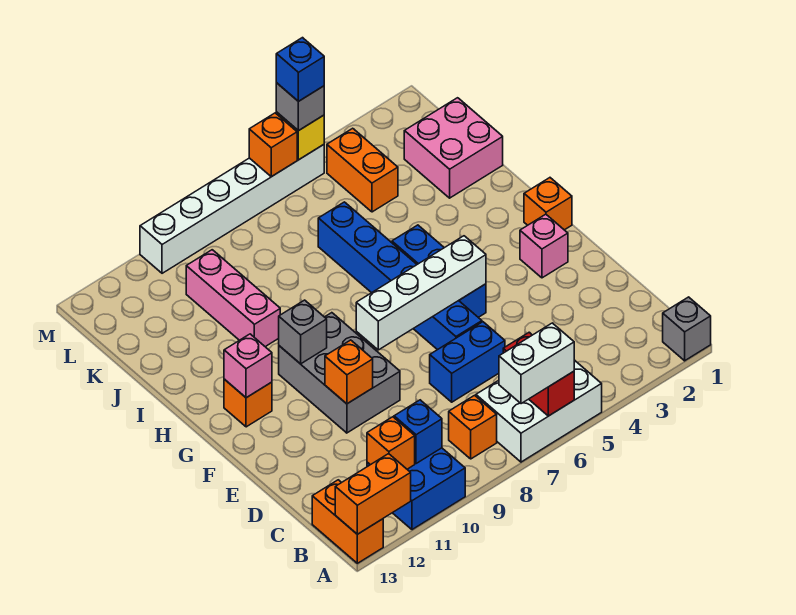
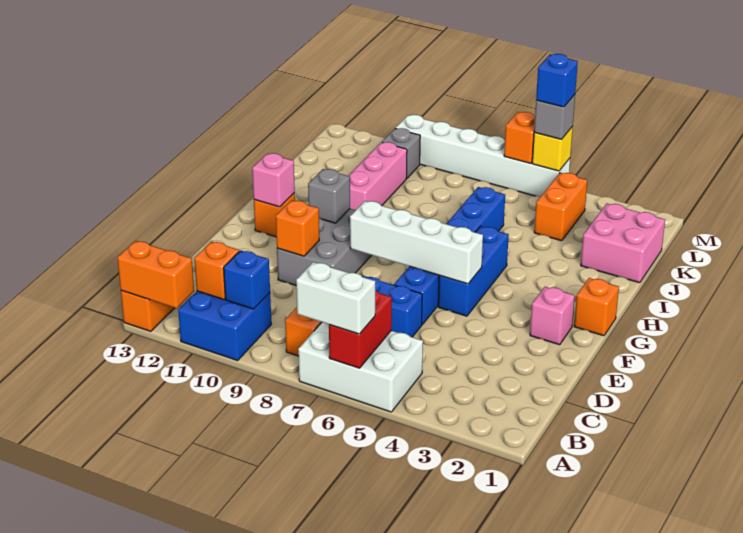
grey brick A1 level 1 -> grey brick L10 level 1

